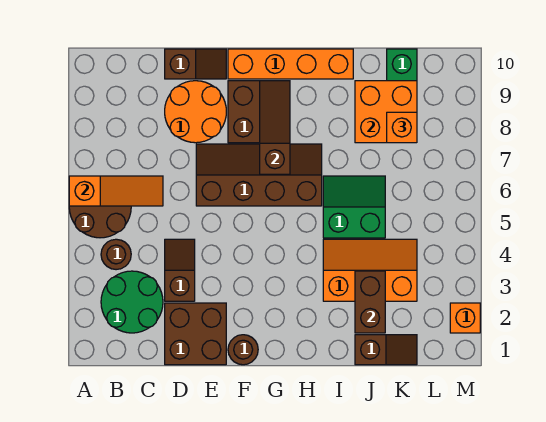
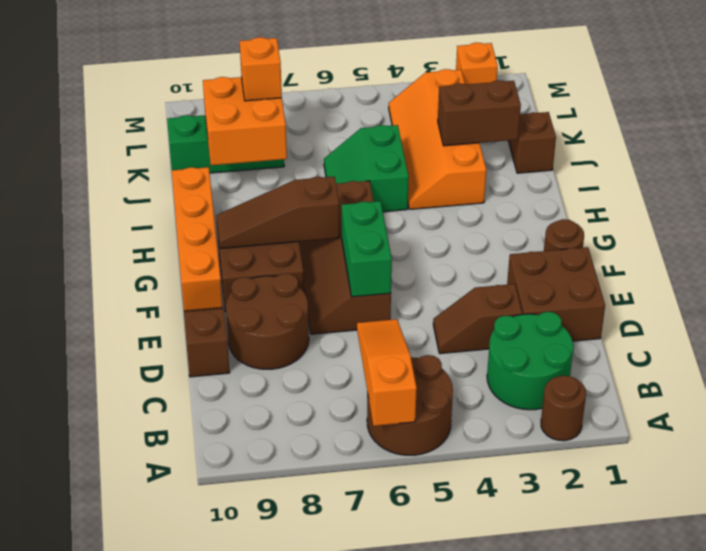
brown round brick B4 level 1 -> brown round brick A2 level 1
orange round brick D8:E9 level 1 -> brown round brick D8:E9 level 1
none -> green brick E6:F6 level 2
orange slope I3:K4 level 1 top 3 -> orange slope I3:L4 level 1 top 3

